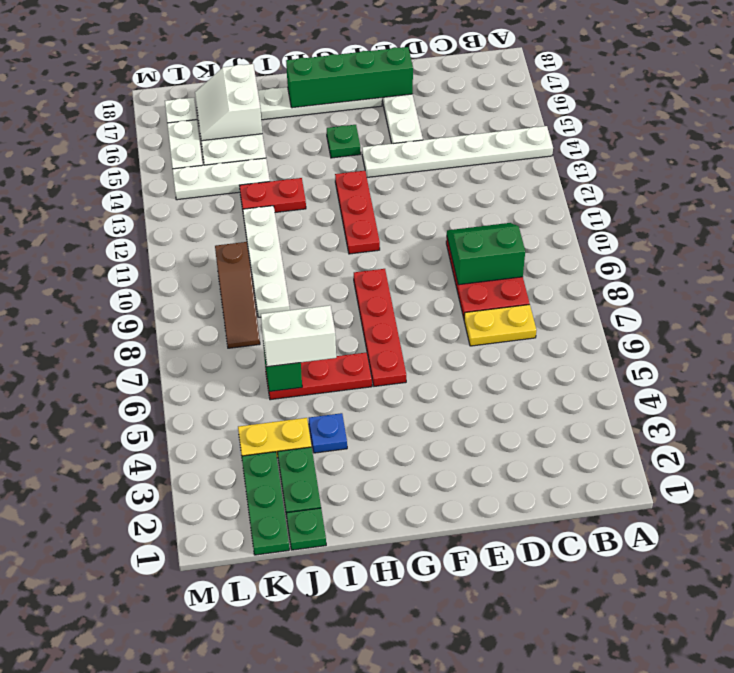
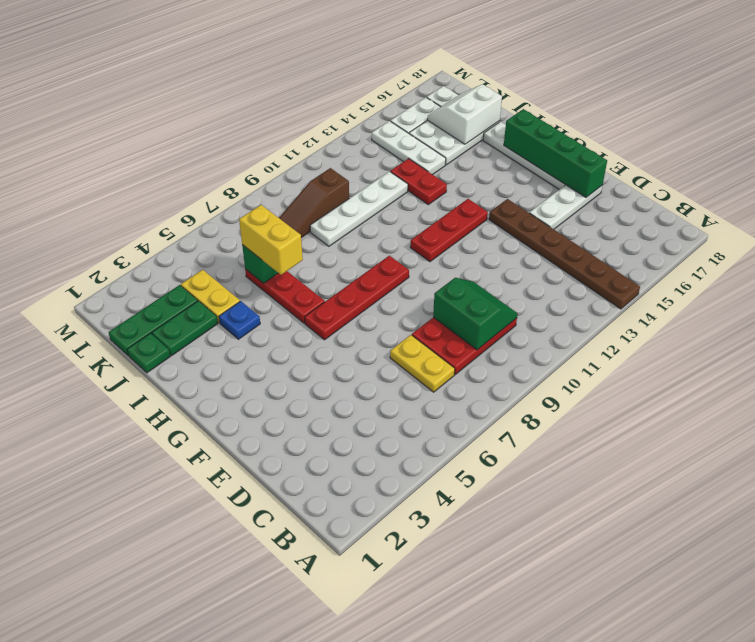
white plate A14:F14 level 1 -> brown plate A14:F14 level 1
green plate G15 level 1 -> none
white brick I6:J6 level 3 -> yellow brick I6:J6 level 3

